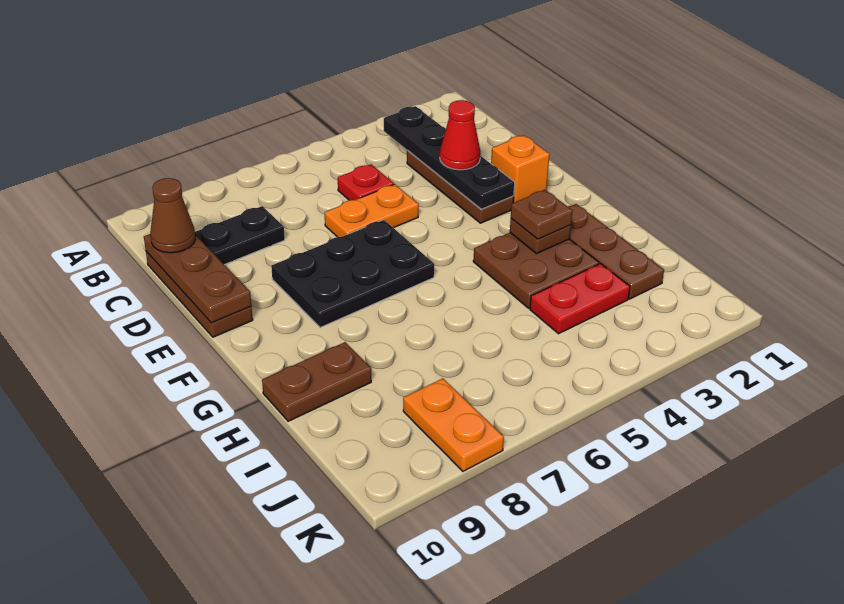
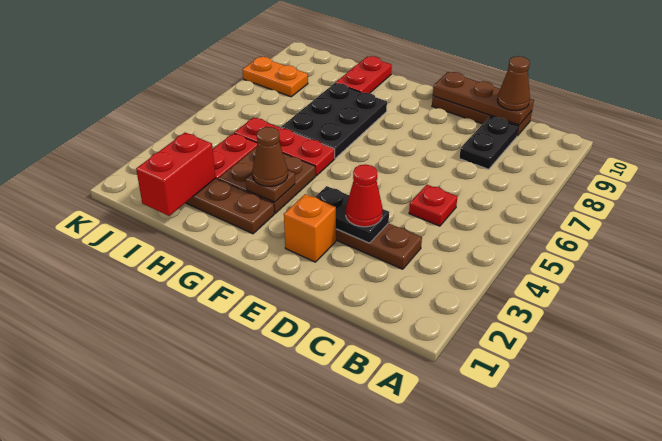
black plate B3:E3 level 2 -> black plate D3:E3 level 2
orange plate D5:D6 level 1 -> none
black plate E6:F8 level 1 -> black plate G6:H8 level 1
brown plate G3 level 3 -> brown cone G3 level 3
none -> red plate G5:I5 level 1
brown plate H9:H10 level 1 -> red plate H9:H10 level 1
none -> red brick I1:I2 level 2

